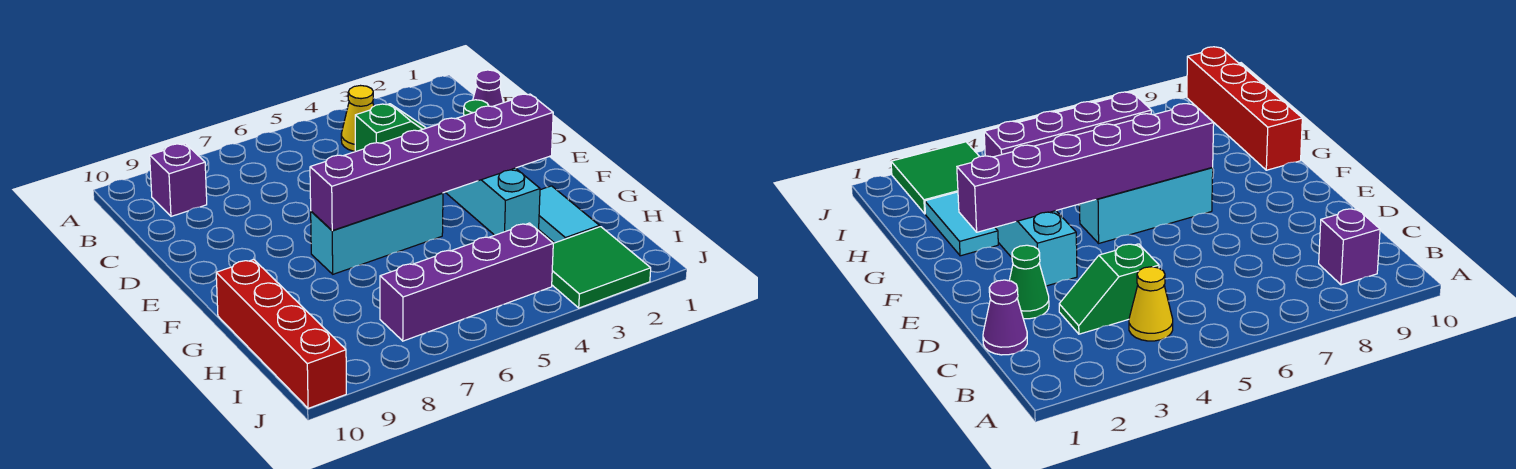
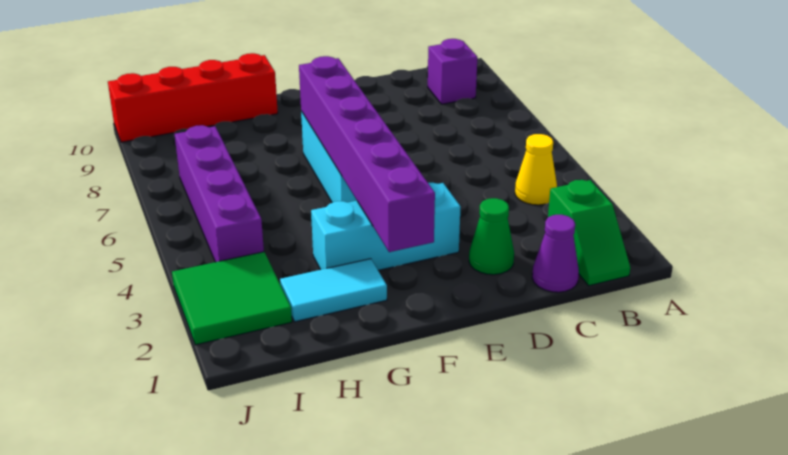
green slope C3:C4 level 1 top 4 -> green slope B1:B2 level 1 top 2

